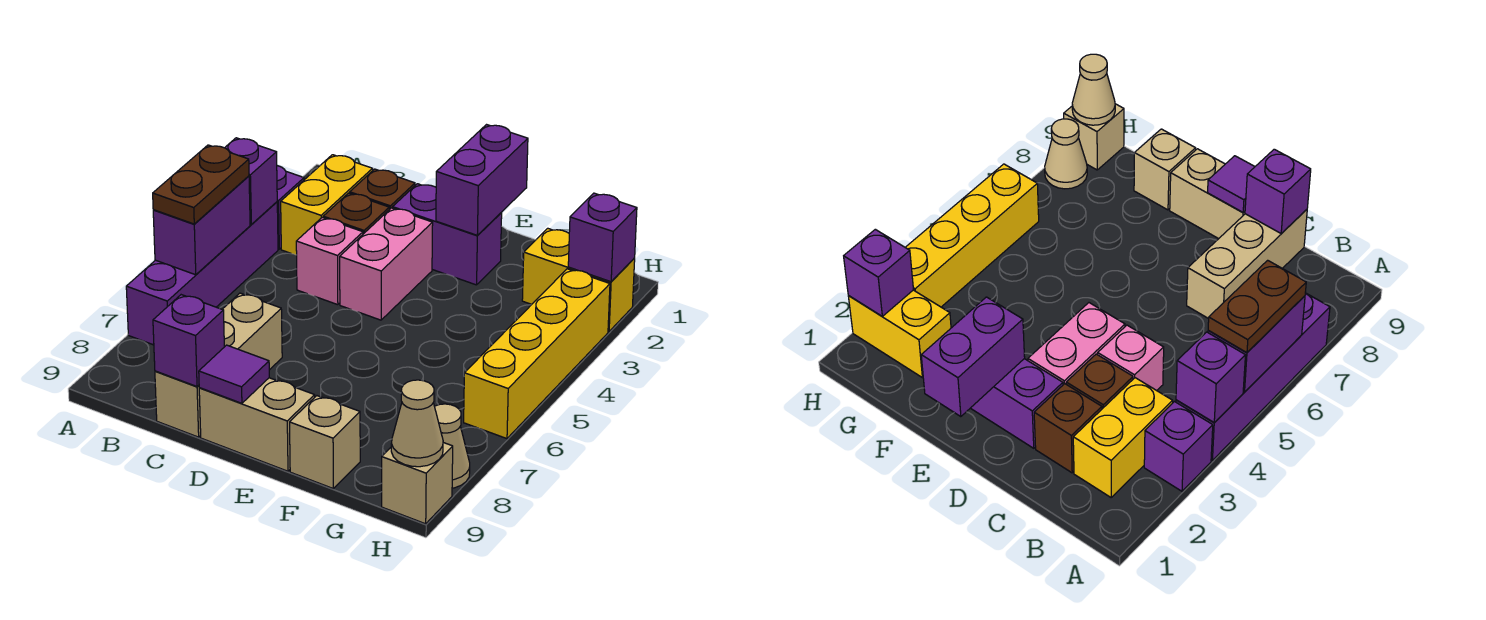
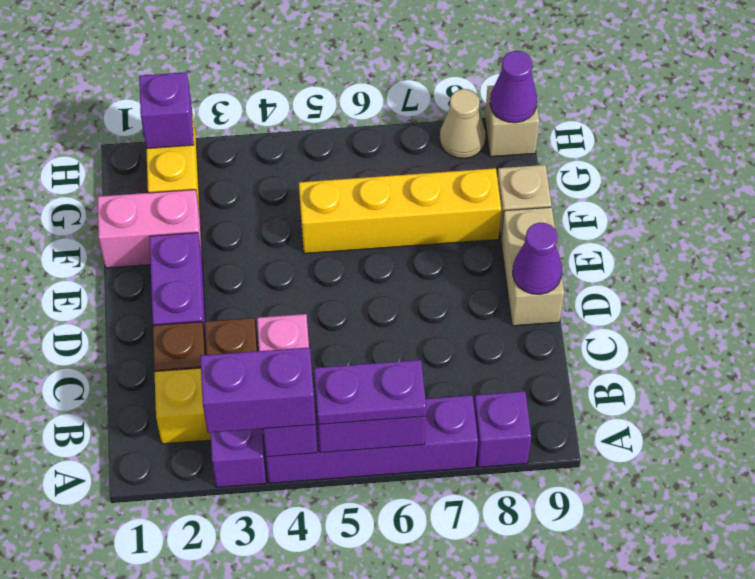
brown plate A5:A6 level 3 -> purple plate A5:A6 level 3
tan brick C7:C9 level 1 -> none
purple brick C9 level 2 -> purple brick A8 level 1
pink brick D3:D4 level 1 -> pink brick F1:F2 level 1
purple tile D9 level 2 -> purple cone D9 level 2
purple brick E1:E2 level 2 -> purple brick A3:A4 level 3
yellow brick H3:H6 level 1 -> yellow brick F5:F8 level 1
tan cone H9 level 2 -> purple cone H9 level 2

